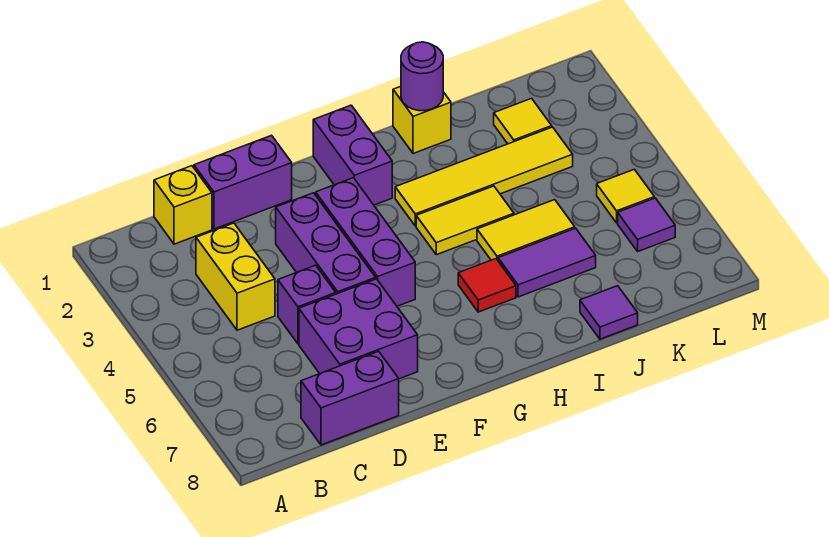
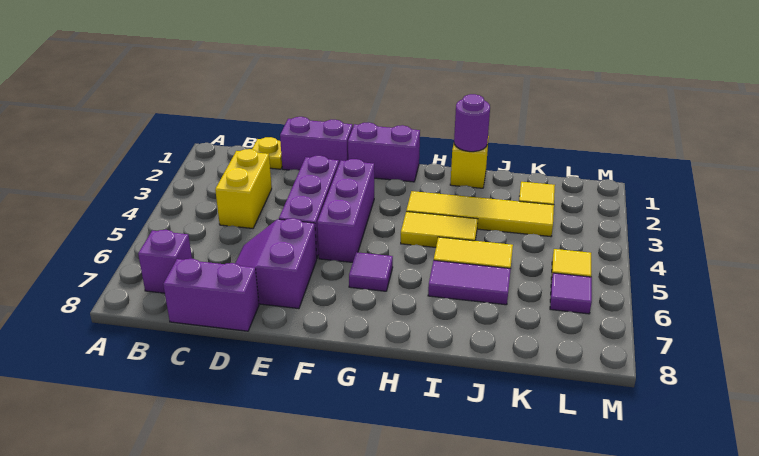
yellow brick C1 level 1 -> yellow plate C1 level 1
purple brick D5 level 1 -> purple brick B7 level 1
purple brick D6:E7 level 1 -> purple slope D6:E7 level 1 top E
purple brick G1:G2 level 1 -> purple brick F1:G1 level 1
red tile H6 level 1 -> none
purple tile J8 level 1 -> purple tile G6 level 1

